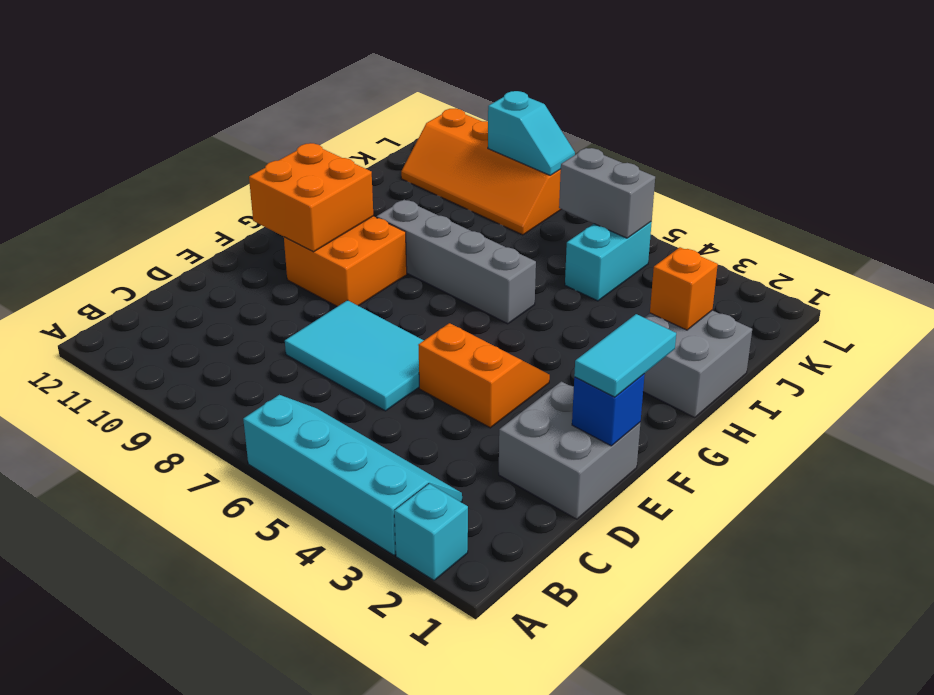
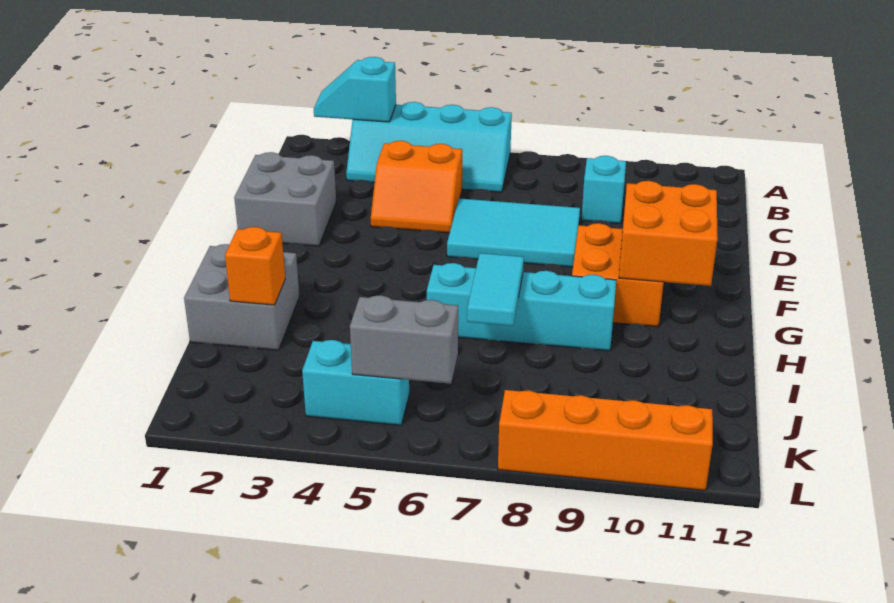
cyan brick A2 level 1 -> cyan brick C9 level 1
blue brick E1 level 2 -> none
cyan tile E1:F1 level 3 -> cyan tile H7:I7 level 2
orange slope E4:F5 level 1 top E -> orange slope C4:D5 level 1 top C
grey brick H6:H9 level 1 -> cyan brick H6:H9 level 1
cyan brick J5:K5 level 1 -> cyan brick K4:K5 level 1
cyan slope L8:L9 level 2 top 9 -> cyan slope A2:A3 level 2 top 3

